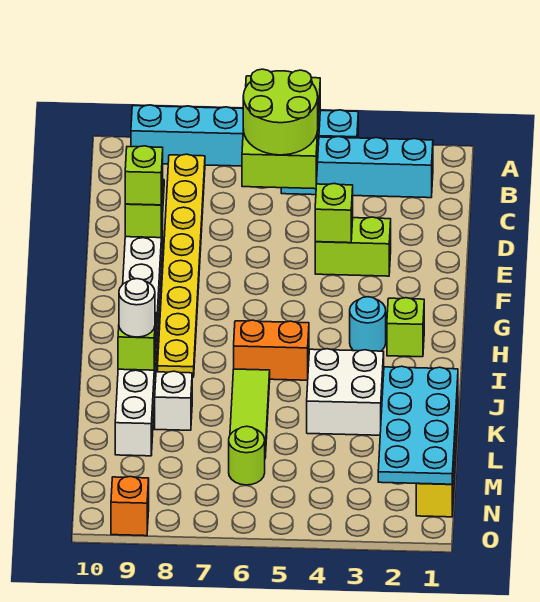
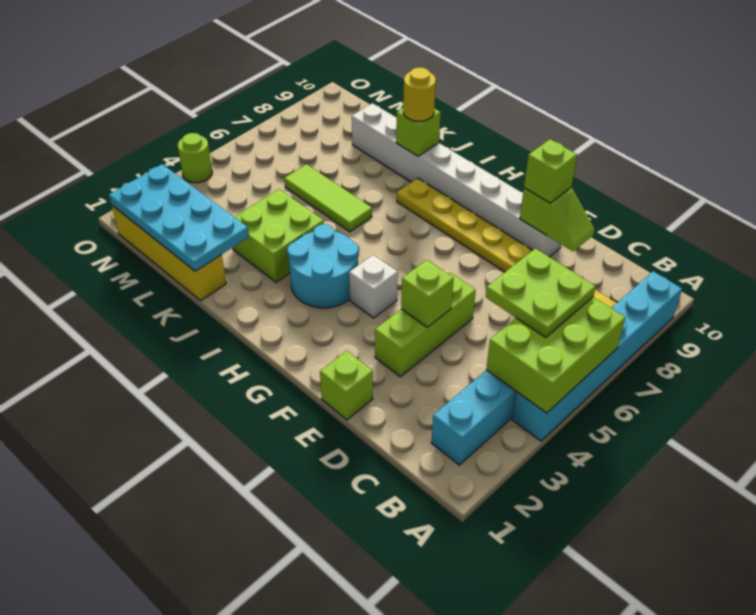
lime brick A5:C6 level 2 -> lime brick A4:B6 level 2
lime round brick B5:C6 level 3 -> lime plate B5:C6 level 3
lime brick E3:E4 level 1 -> lime brick E3:E5 level 1
lime brick H2 level 1 -> lime brick E1 level 1
cyan round brick H3 level 1 -> cyan round brick H3:I4 level 1
orange brick I5:I6 level 1 -> none
white brick J3:K4 level 1 -> lime brick J3:K4 level 1
white round brick J9 level 3 -> yellow round brick J9 level 3
white brick K8 level 1 -> white brick G4 level 1
lime round brick M6 level 1 -> lime round brick O4 level 1
orange brick O9 level 1 -> none

